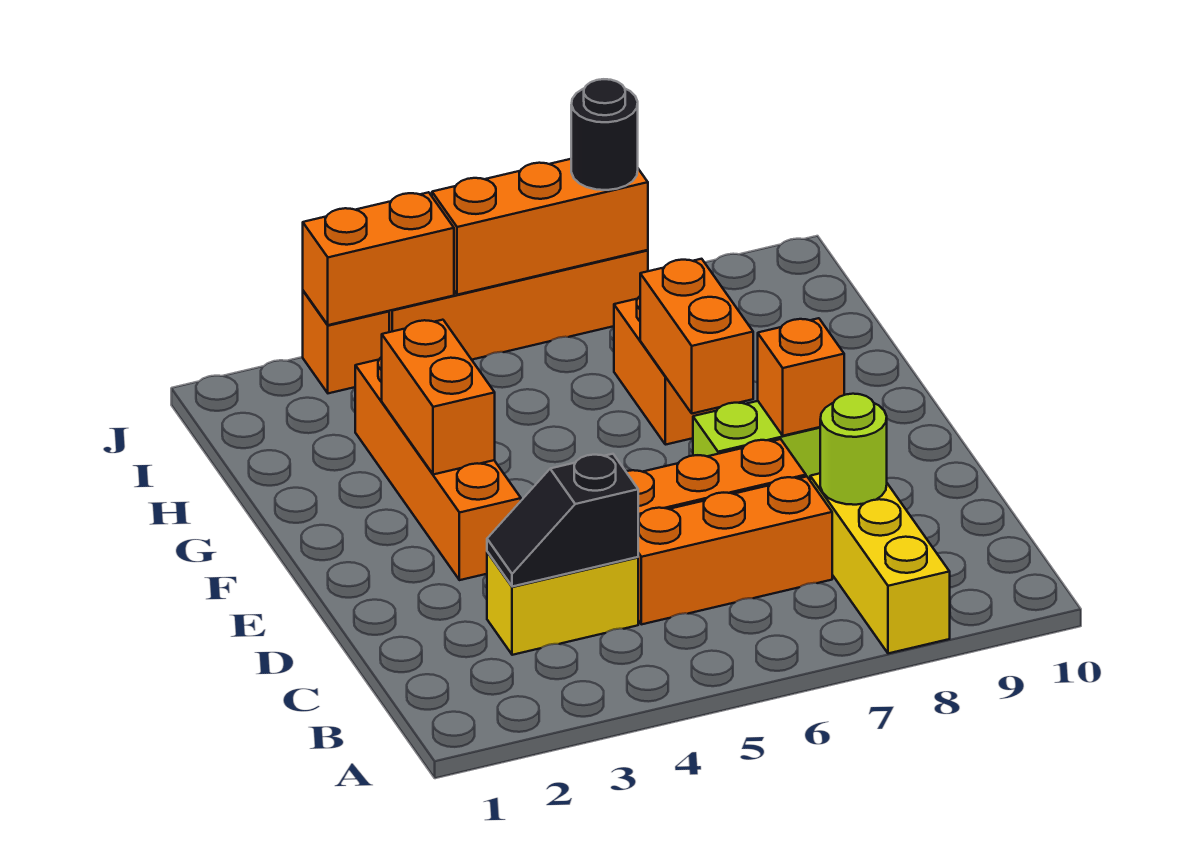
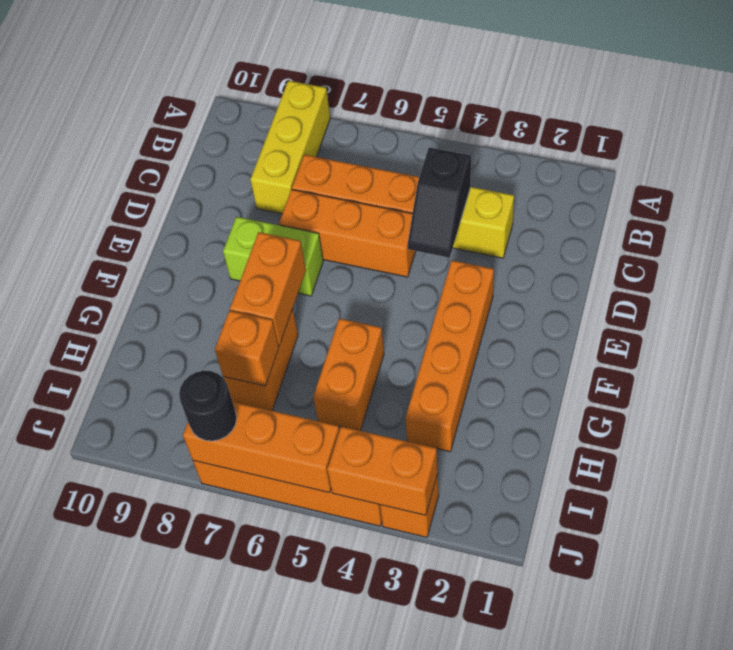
black slope C3:C4 level 2 top 4 -> black slope C4:D4 level 2 top C
lime round brick C8 level 2 -> none
orange brick E8 level 2 -> orange brick H7 level 2
orange brick F3:G3 level 2 -> orange brick G5:H5 level 1

